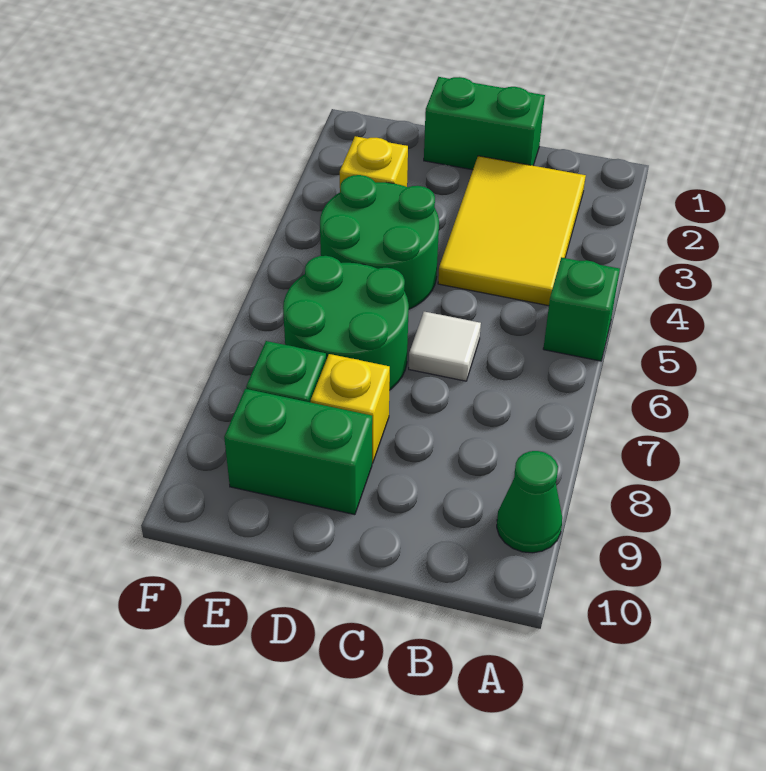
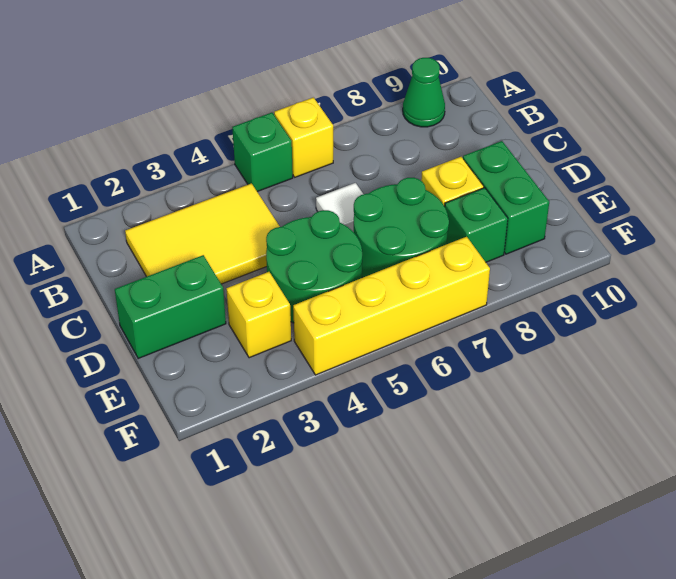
none -> yellow brick A6 level 1
green brick C1:D1 level 1 -> green brick D1:D2 level 1
none -> yellow brick F4:F7 level 1

